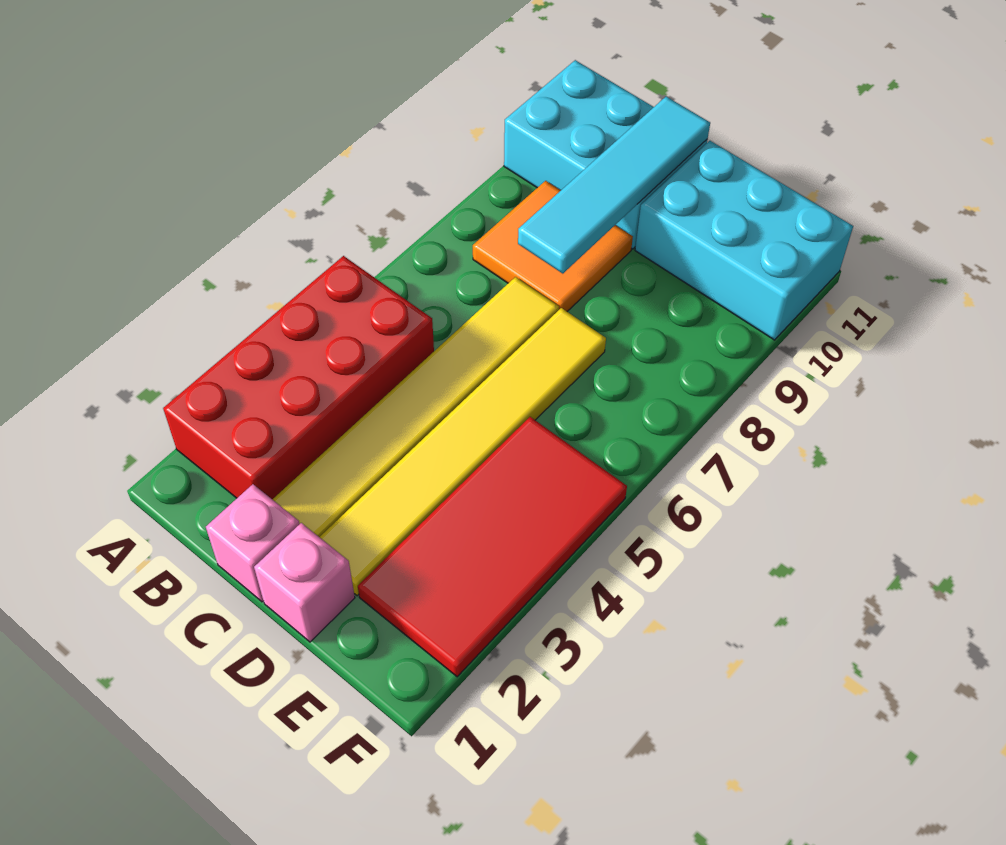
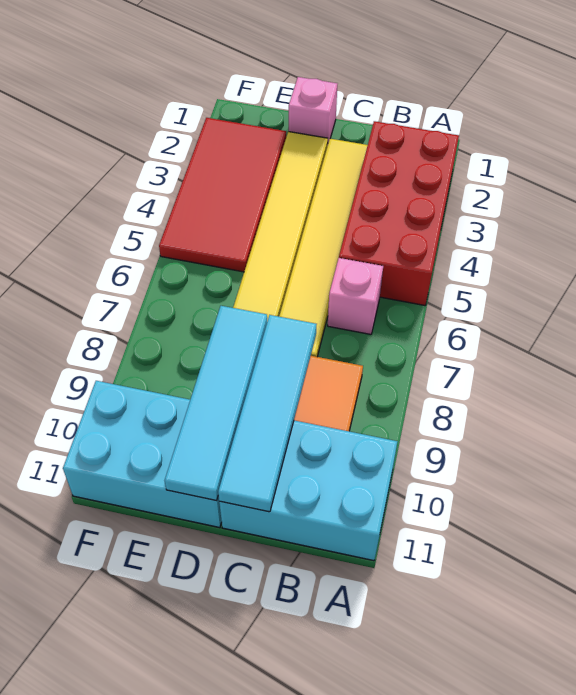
pink brick C1 level 1 -> pink brick B6 level 1
none -> cyan tile D8:D11 level 2

